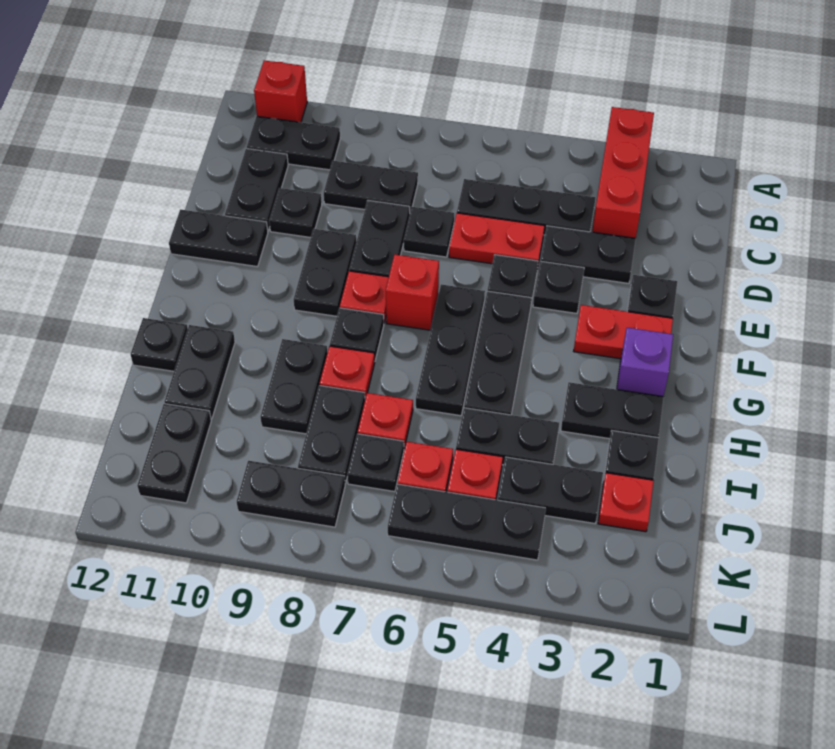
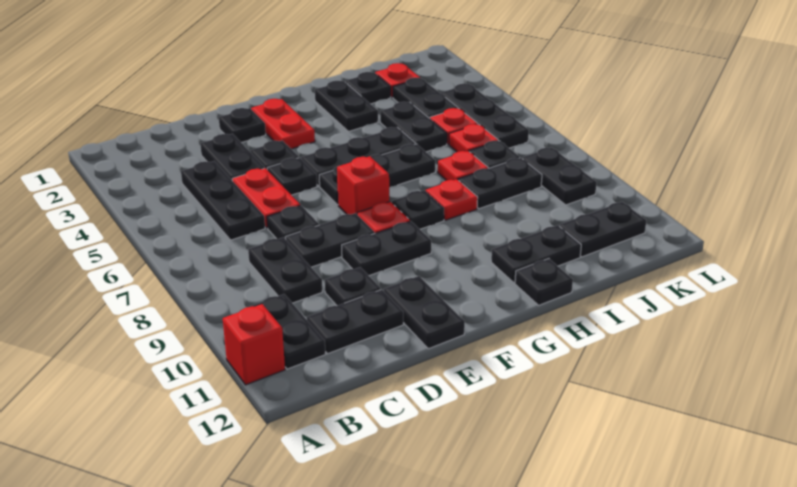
red brick A3:C3 level 1 -> none
purple brick G2 level 1 -> none
black plate H9:I9 level 1 -> none

